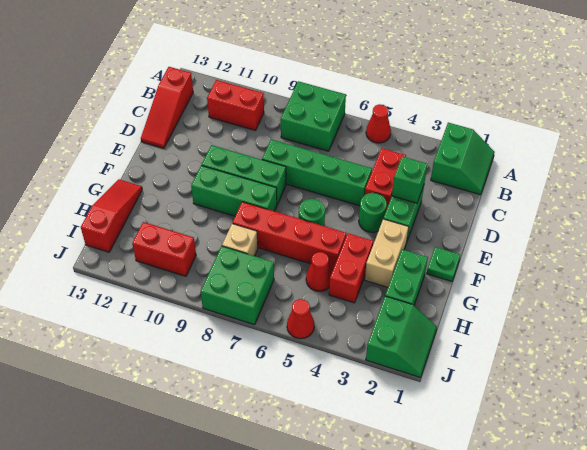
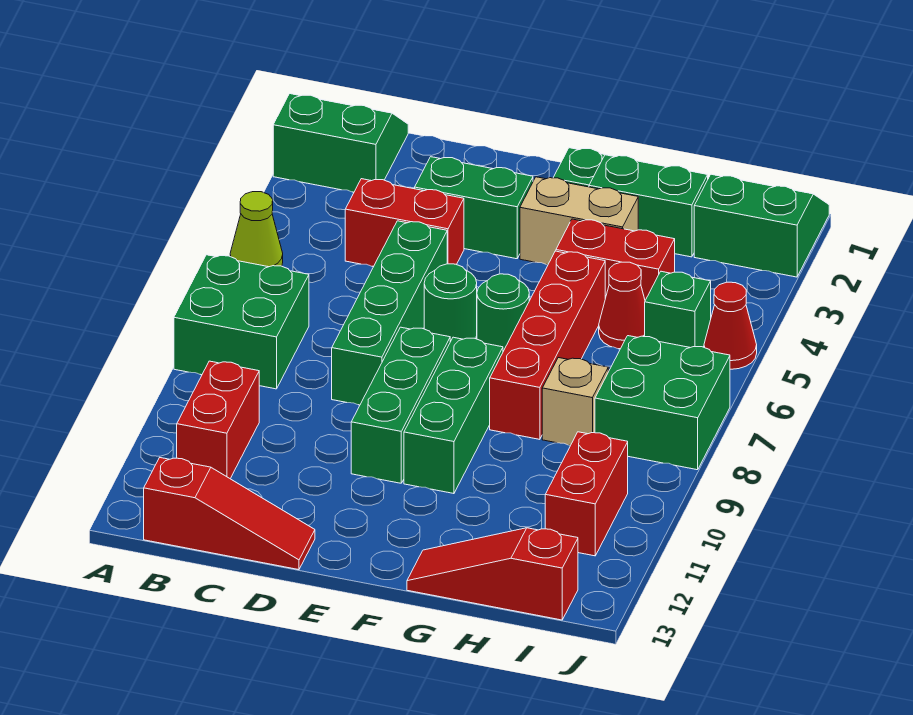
red cone A5 level 1 -> lime cone A5 level 1
green brick D3 level 2 -> green brick I5 level 1
green round brick E4 level 1 -> green round brick E6 level 1

